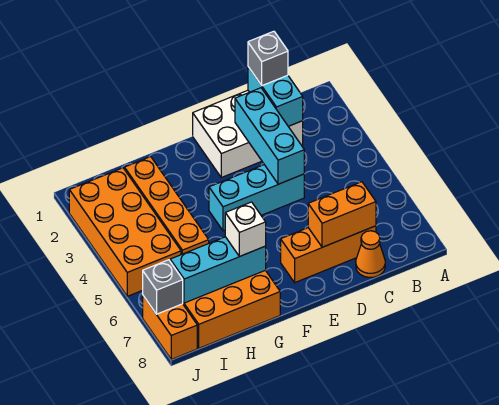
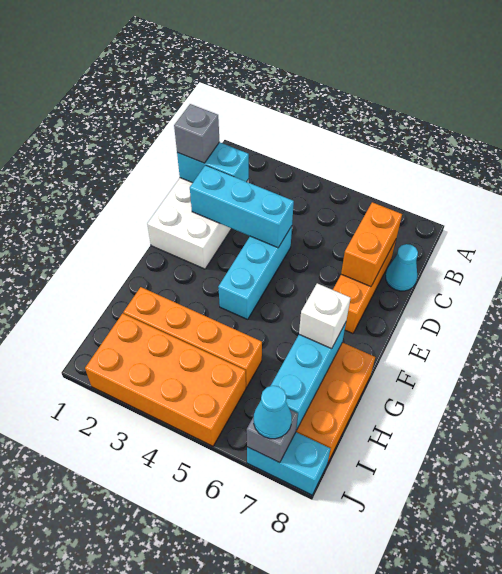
orange cone C8 level 1 -> cyan cone C8 level 1
orange brick J7:J8 level 1 -> cyan brick J7:J8 level 1
none -> cyan cone J7 level 3

